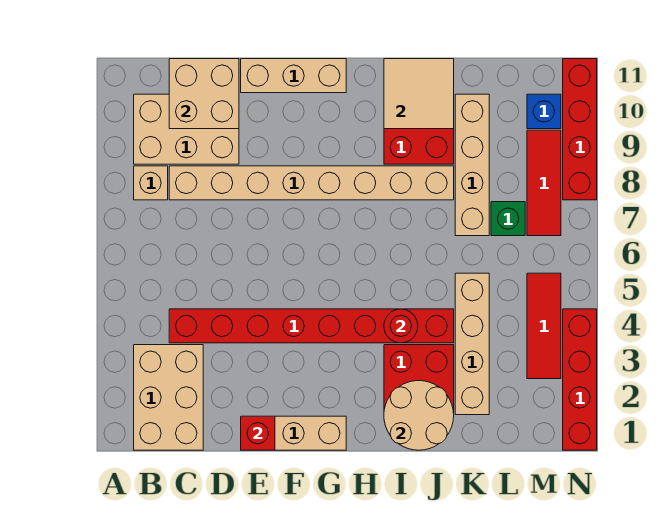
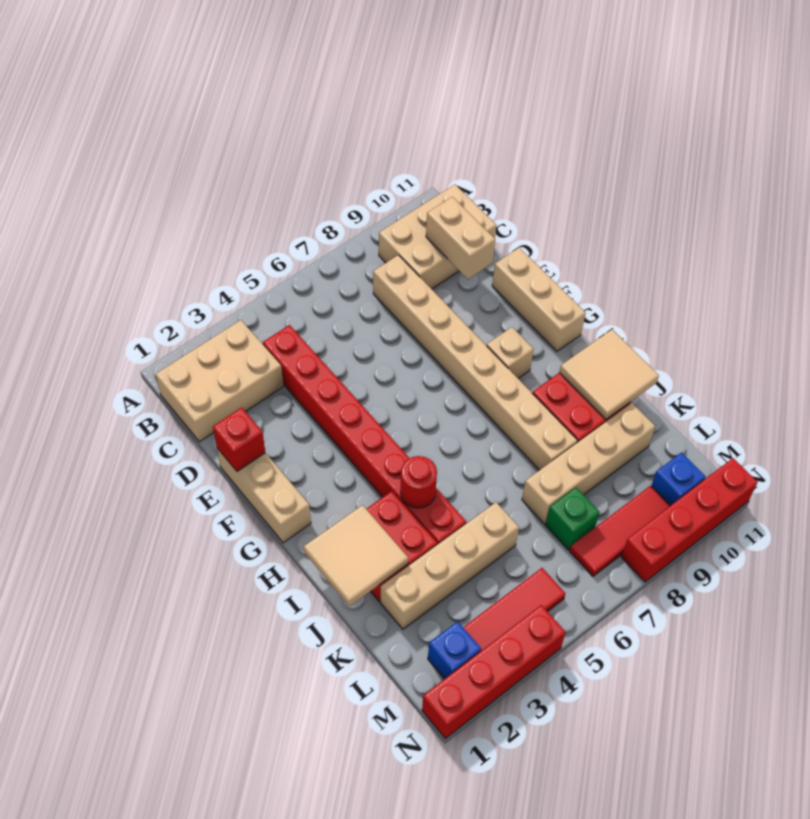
tan brick B8 level 1 -> tan brick G9 level 1
tan brick B9:D10 level 1 -> tan brick B9:C11 level 1
tan brick C10:D11 level 2 -> tan brick C10:D10 level 2
tan round brick I1:J2 level 2 -> tan tile I1:J2 level 2
none -> blue brick M2 level 1

